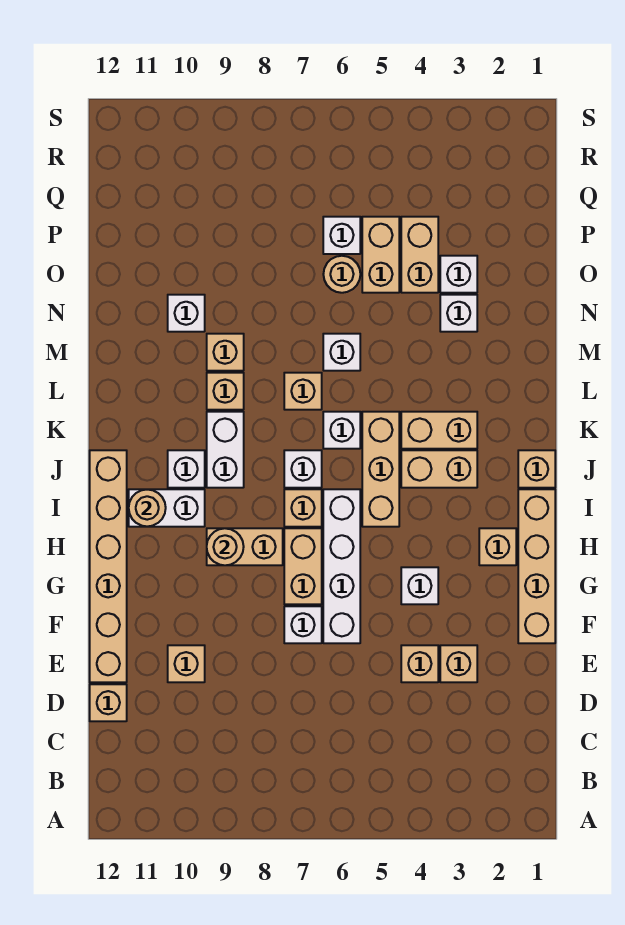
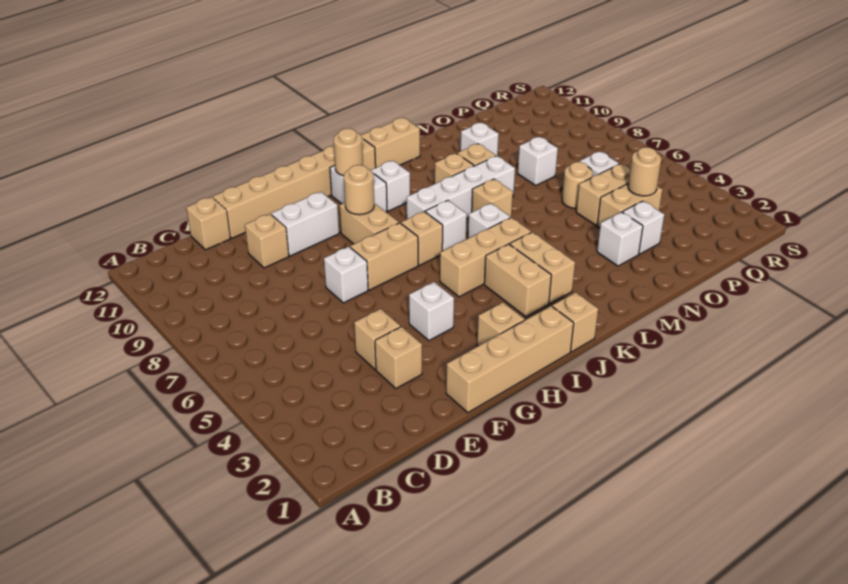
white brick F6:I6 level 1 -> white brick J8:M8 level 1
white brick J9:K9 level 1 -> white brick F10:G10 level 1
none -> tan brick K12:L12 level 1
white brick M6 level 1 -> white brick O8 level 1
none -> tan round brick P4 level 2

